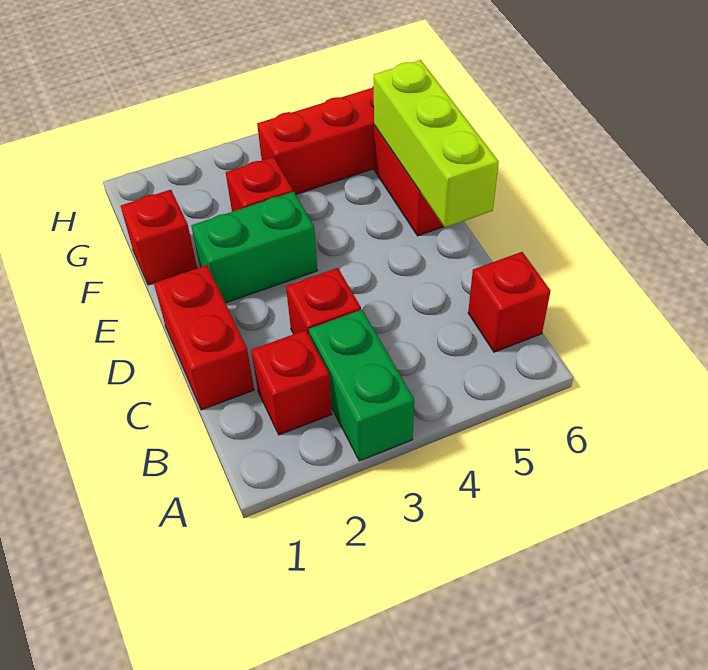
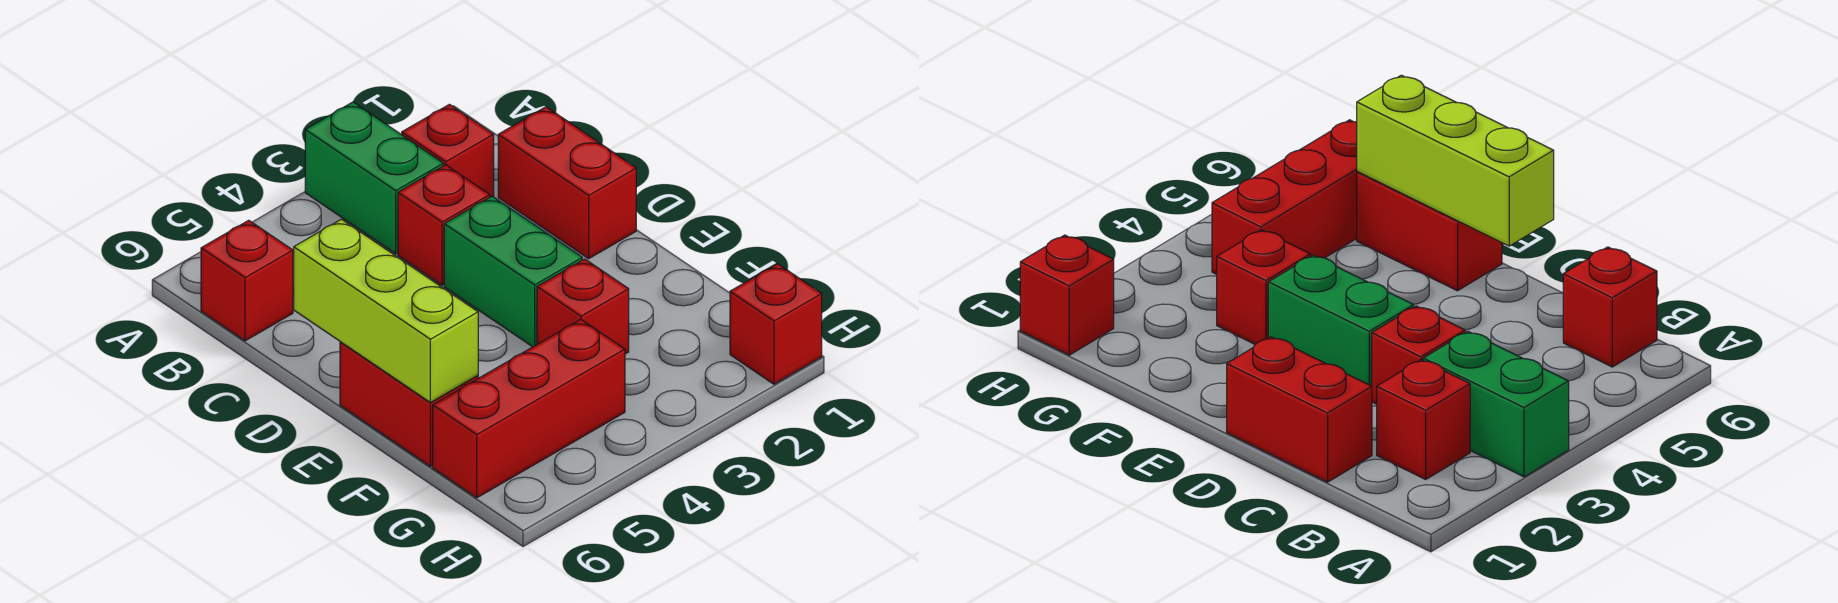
green brick E2:E3 level 1 -> green brick D3:E3 level 1
red brick F1 level 1 -> red brick H1 level 1

